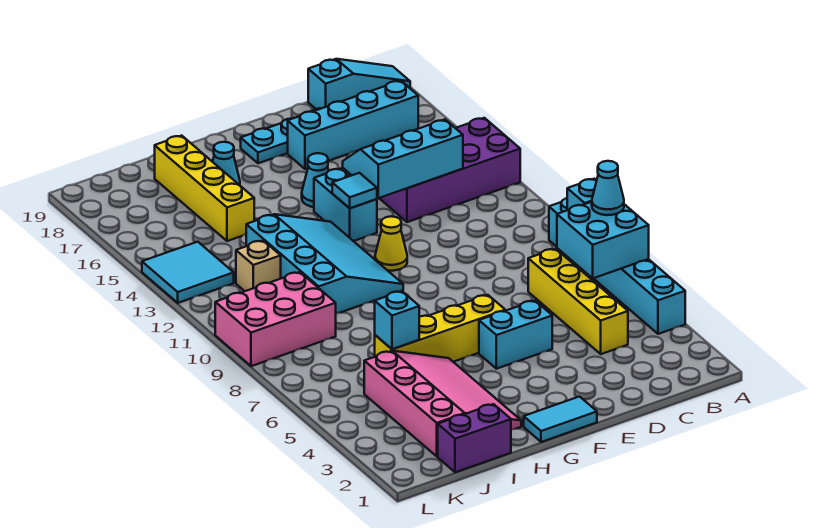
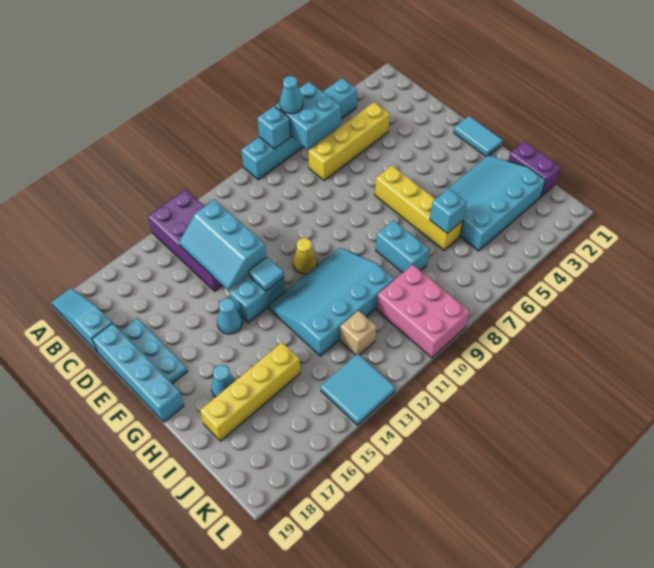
cyan brick B17:E17 level 1 -> cyan brick D19:G19 level 1
cyan brick E5:F5 level 1 -> cyan brick H8:I8 level 1
pink slope H2:J5 level 1 top J -> cyan slope H2:J5 level 1 top J

